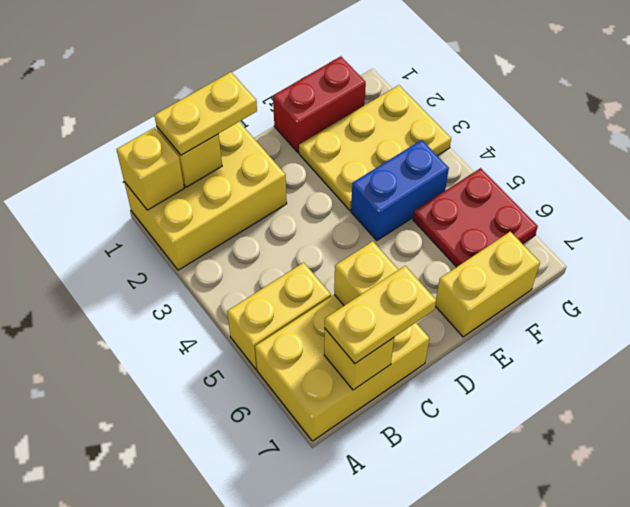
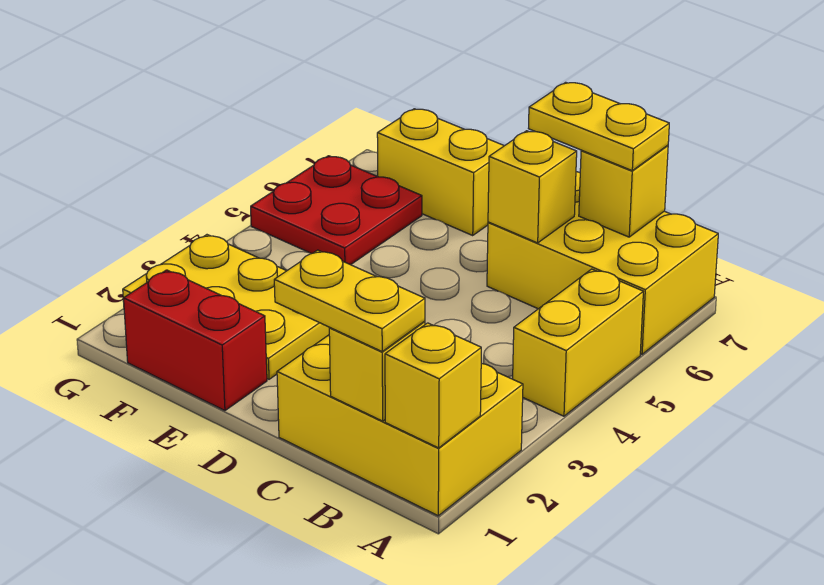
yellow brick A5:B5 level 1 -> yellow brick A4:A5 level 1
blue brick E4:F4 level 1 -> none

